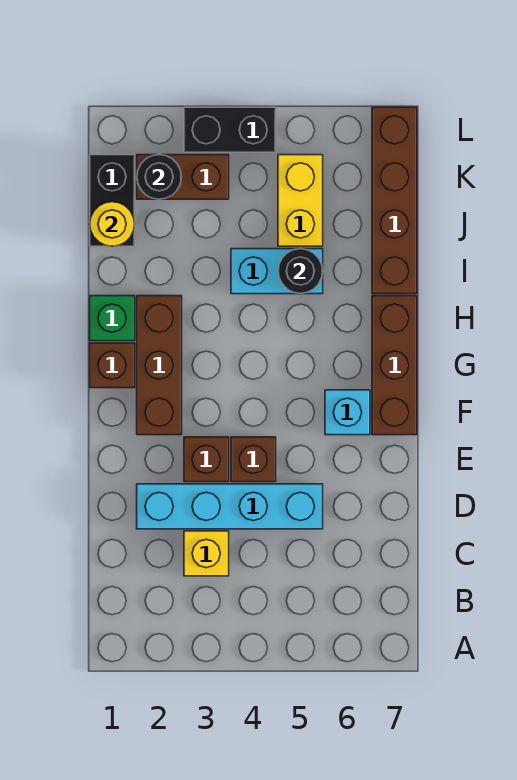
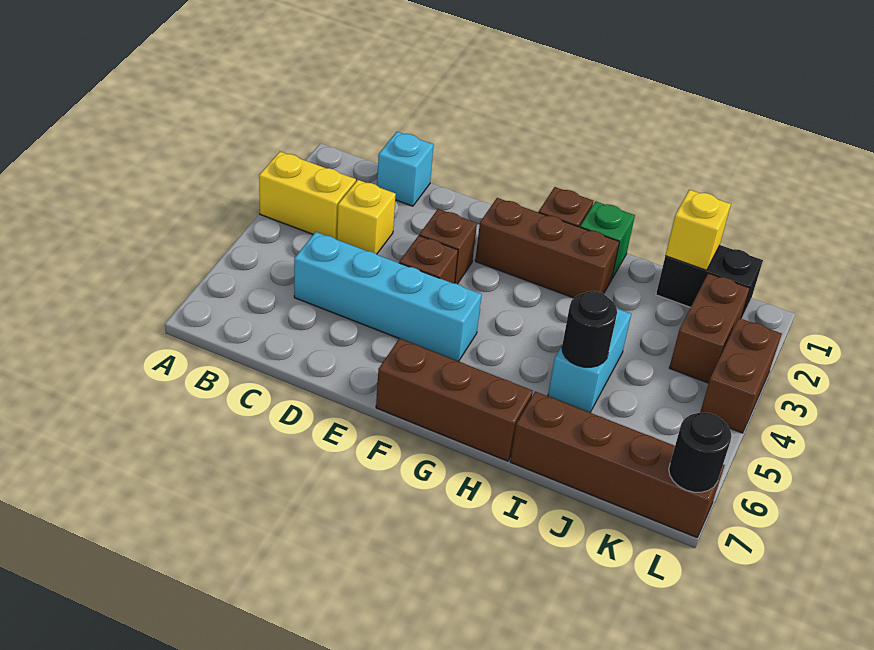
cyan brick D2:D5 level 1 -> cyan brick C5:F5 level 1
cyan brick F6 level 1 -> cyan brick C1 level 1
yellow round brick J1 level 2 -> yellow brick J1 level 2
yellow brick J5:K5 level 1 -> yellow brick A3:B3 level 1
black round brick K2 level 2 -> black round brick L7 level 2
black brick L3:L4 level 1 -> brown brick L3:L4 level 1

